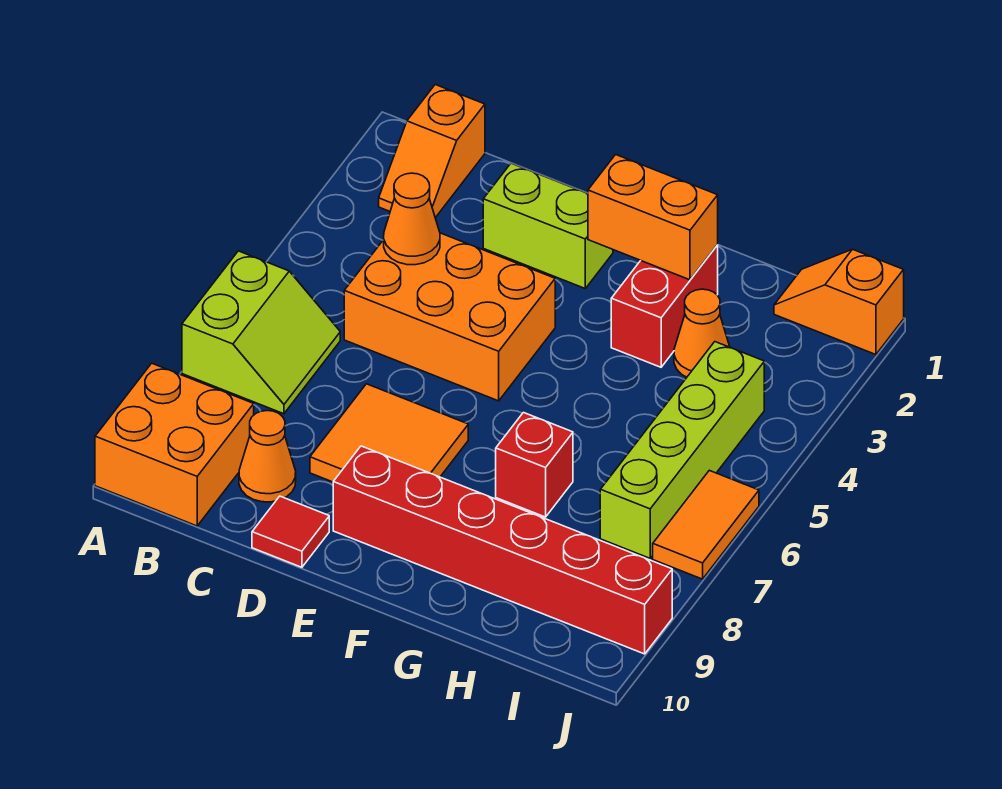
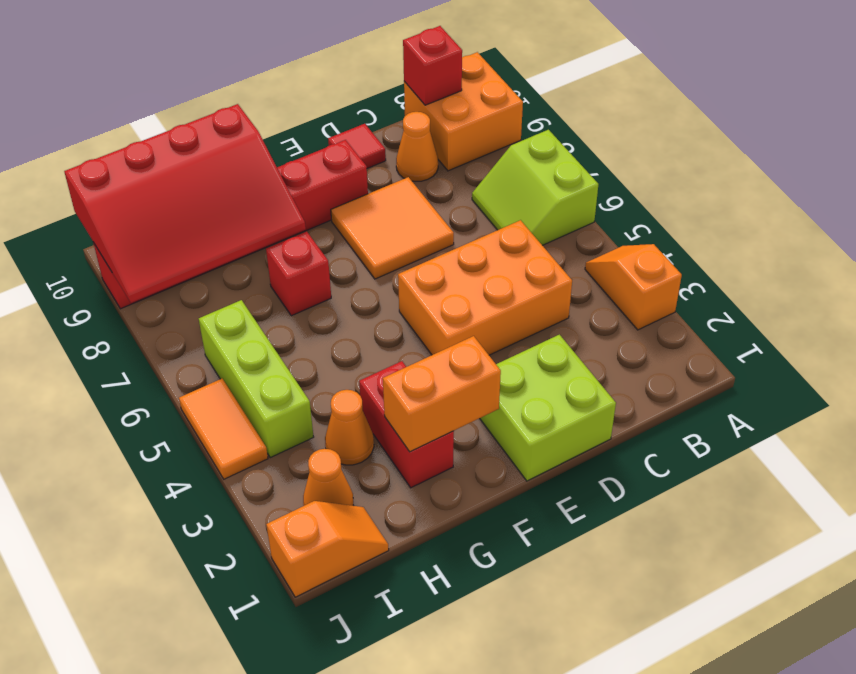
orange slope B1:B2 level 1 top 1 -> orange slope A3:A4 level 1 top 3
none -> red brick B10 level 2
orange cone C4 level 2 -> orange cone I2 level 1
lime brick D2:E2 level 1 -> lime brick D1:E2 level 1
none -> red slope G8:J10 level 2 top 10
lime brick I4:I7 level 1 -> lime brick I4:I6 level 1
orange tile J6:J7 level 1 -> orange tile J4:J5 level 1

